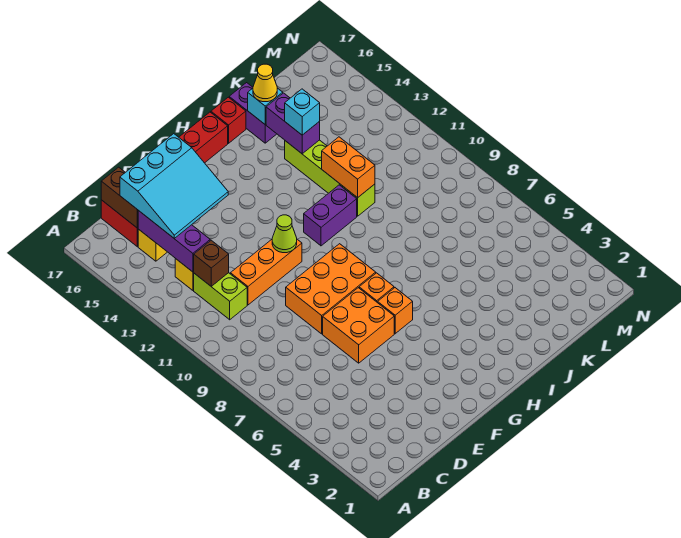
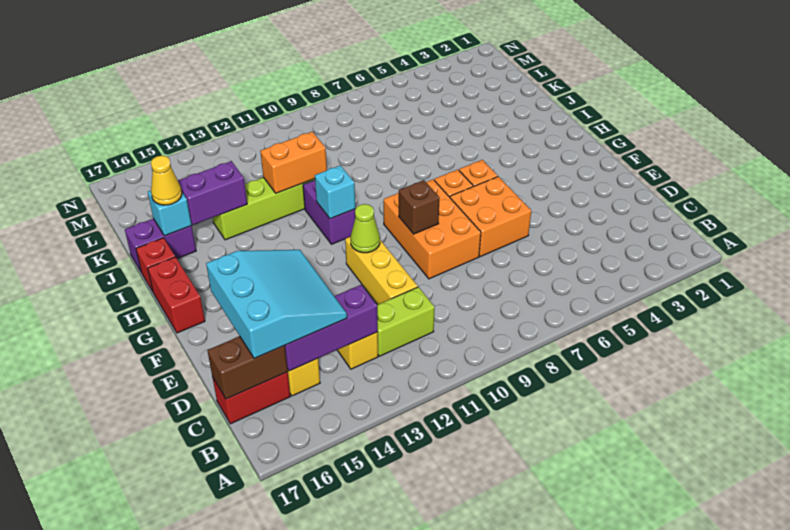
brown brick C12 level 2 -> brown brick F9 level 2
orange brick D11:F11 level 1 -> yellow brick D11:F11 level 1
cyan brick J14 level 3 -> cyan brick H11 level 2

